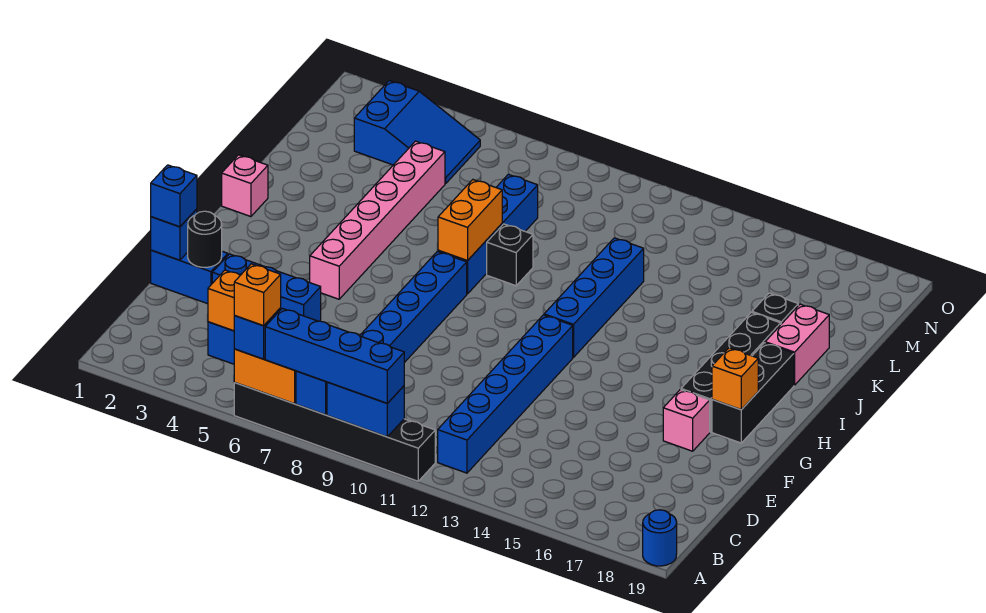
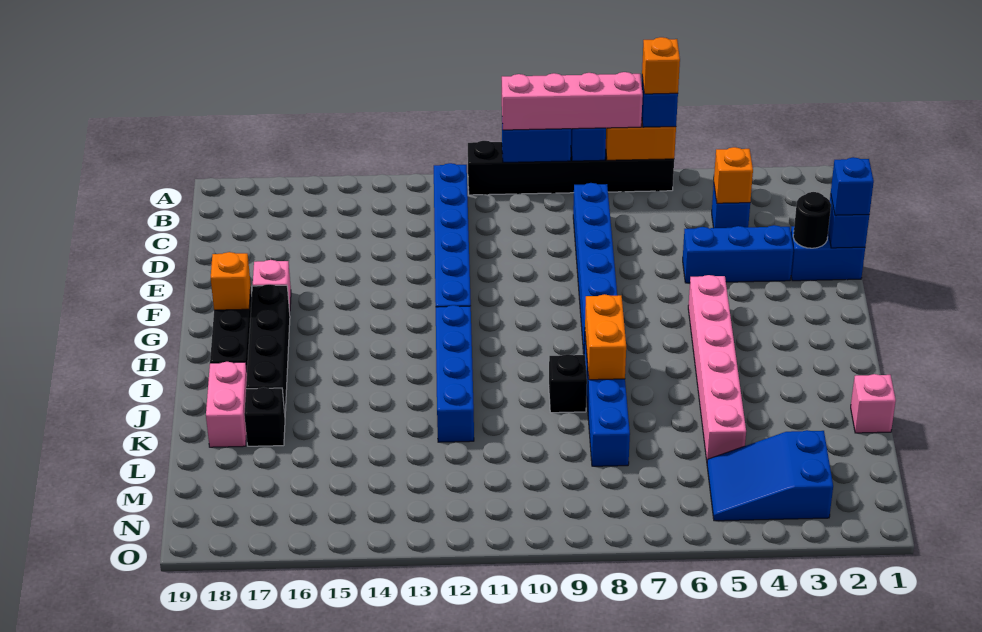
blue brick A7:A10 level 3 -> pink brick A7:A10 level 3
blue round brick A19 level 1 -> none
pink brick I1 level 1 -> pink brick K1 level 1

